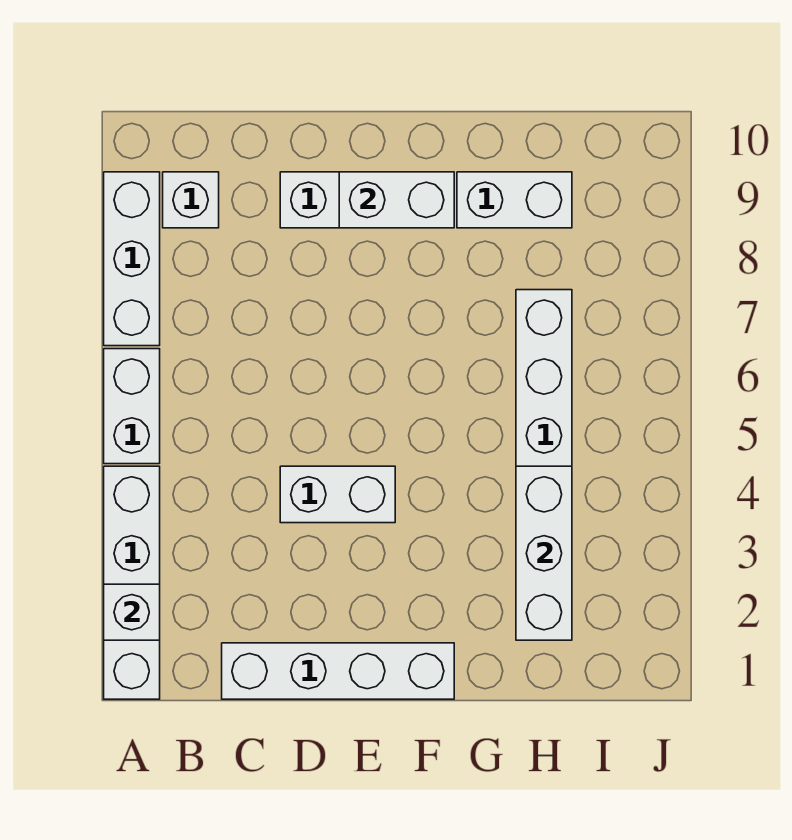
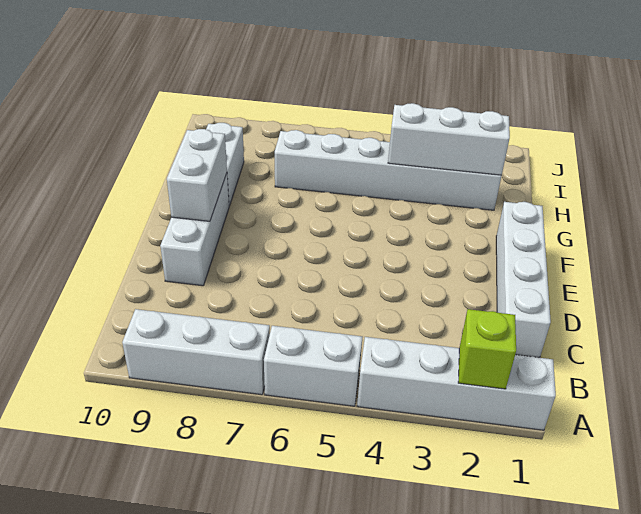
white brick A2 level 2 -> lime brick A2 level 2
white brick B9 level 1 -> none
white brick D4:E4 level 1 -> none

